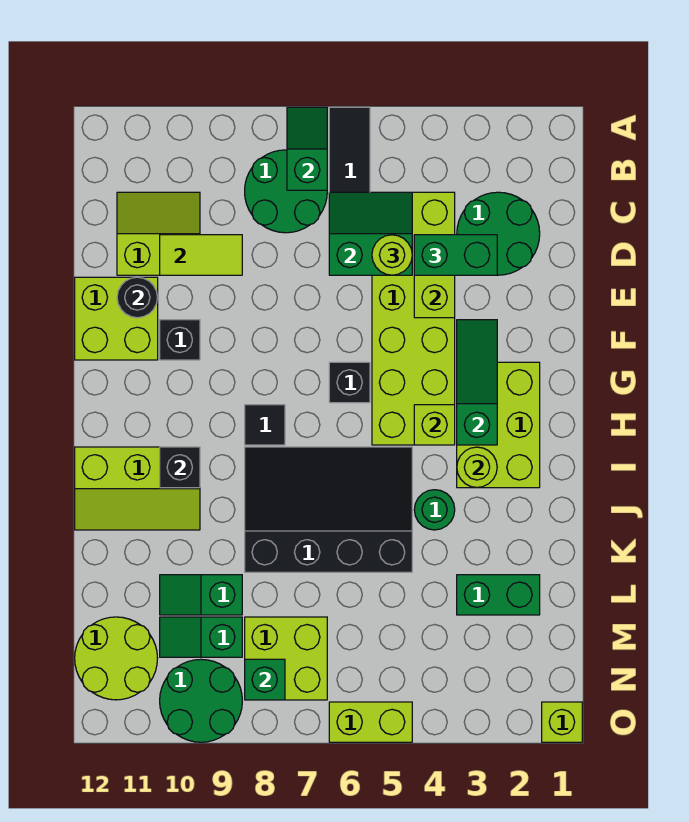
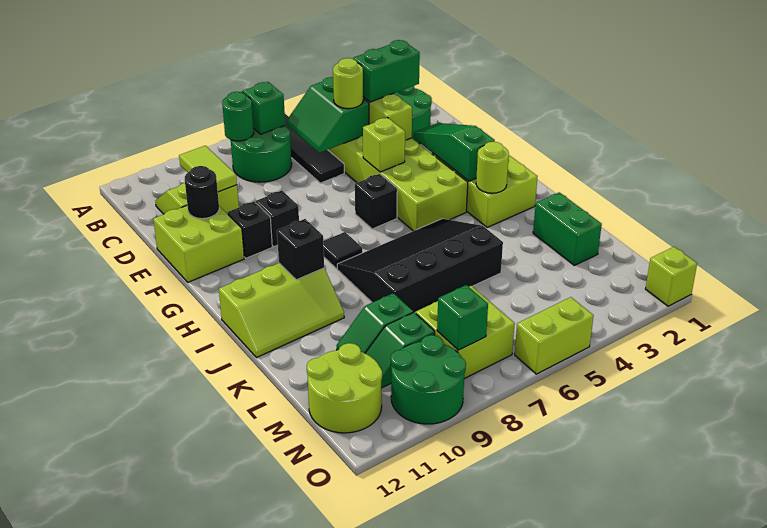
green slope C5:D6 level 2 top D -> green slope C5:D6 level 2 top 5
lime tile D9:D10 level 2 -> lime tile C10:D10 level 2
none -> black brick F9 level 1
lime brick H4 level 2 -> lime brick F5 level 2
green round brick J4 level 1 -> green round brick B8 level 2
green brick L2:L3 level 1 -> green brick K2:L2 level 1

